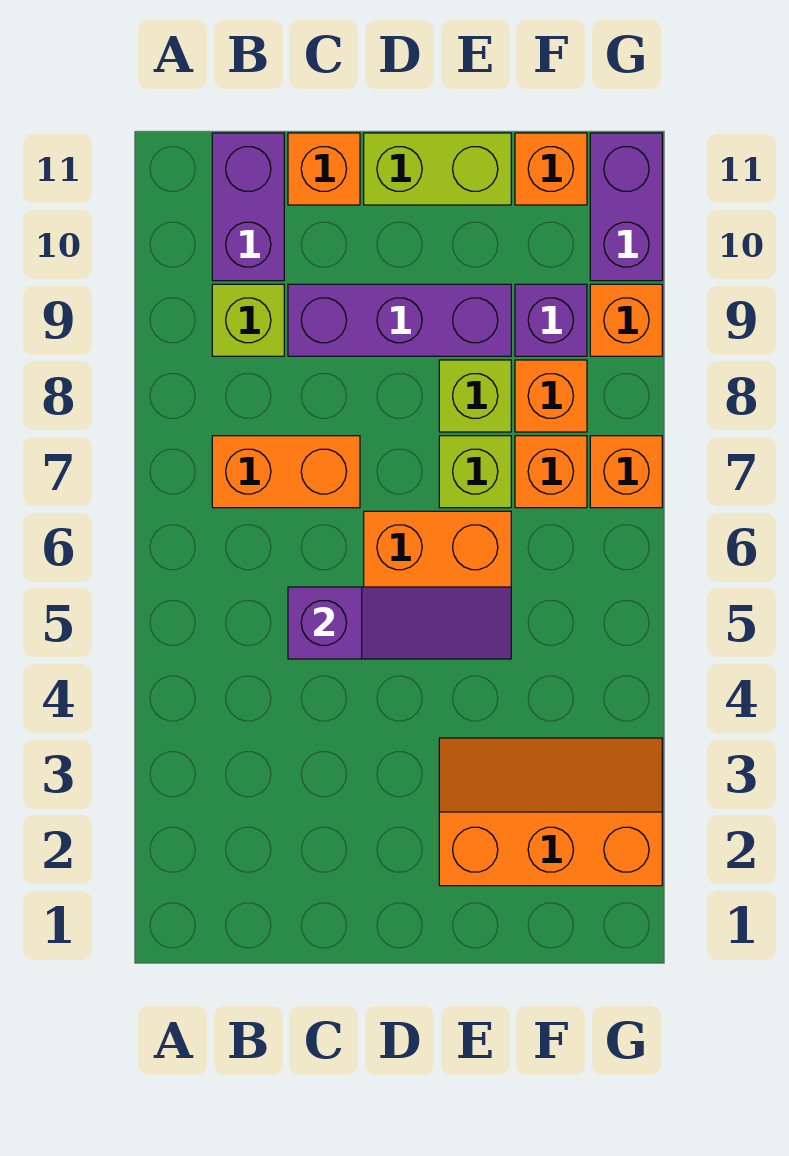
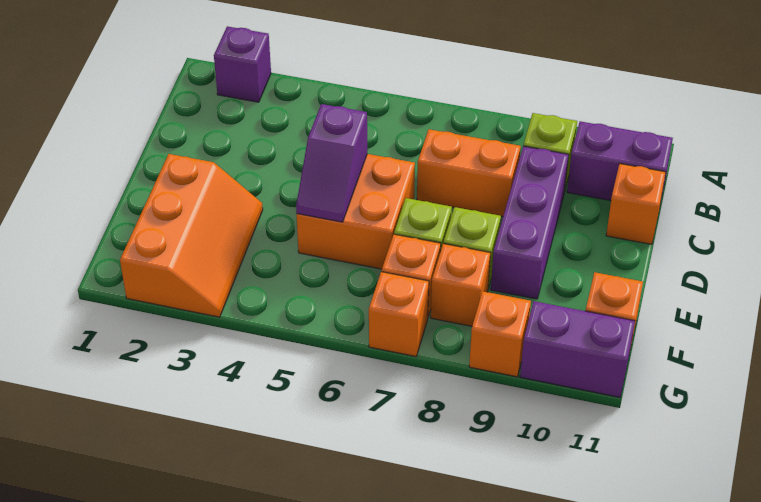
orange brick B7:C7 level 1 -> orange brick C7:C8 level 1
purple slope C5:E5 level 2 top C -> purple slope D5:E5 level 2 top D
lime brick D11:E11 level 1 -> none
purple brick F9 level 1 -> purple brick A2 level 1

